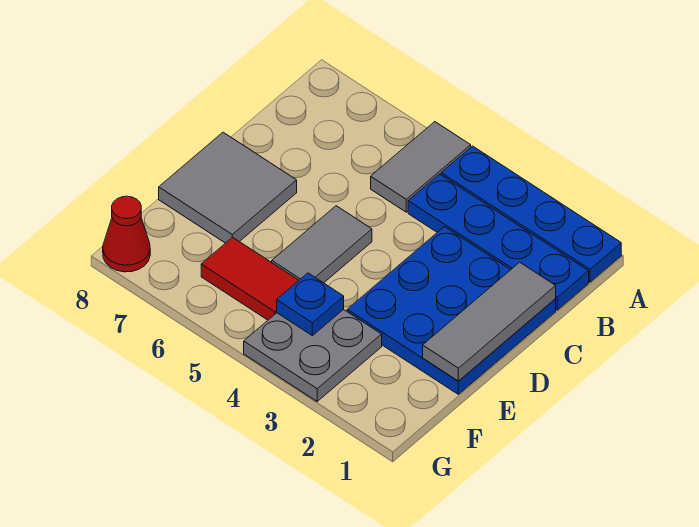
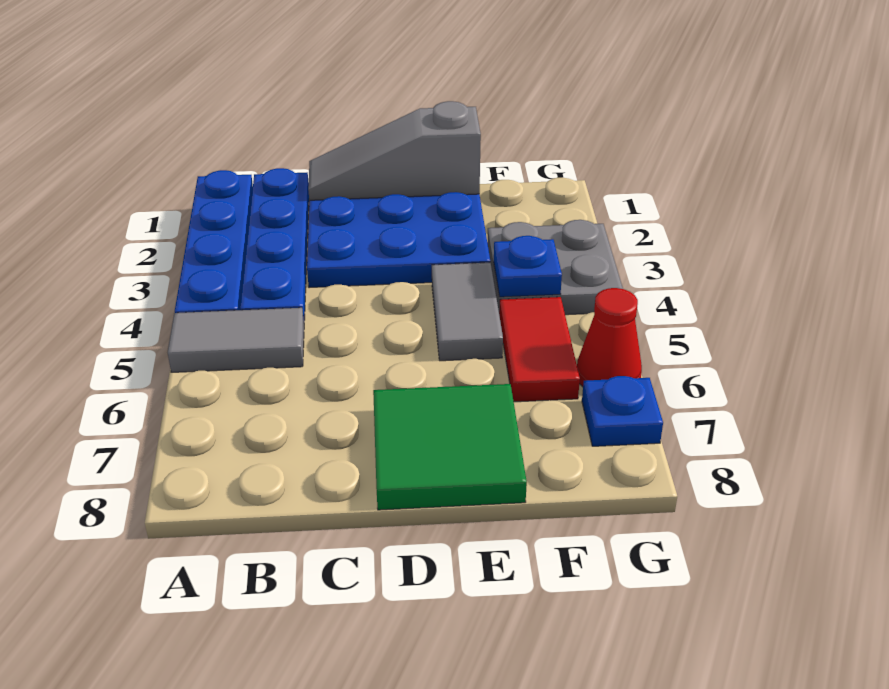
grey tile C1:E1 level 2 -> grey slope C1:E1 level 2 top E
grey tile D5:E5 level 1 -> grey tile E4:E5 level 1
grey tile D7:E8 level 1 -> green tile D7:E8 level 1
none -> blue plate G7 level 1
red cone G8 level 1 -> red cone G6 level 1

